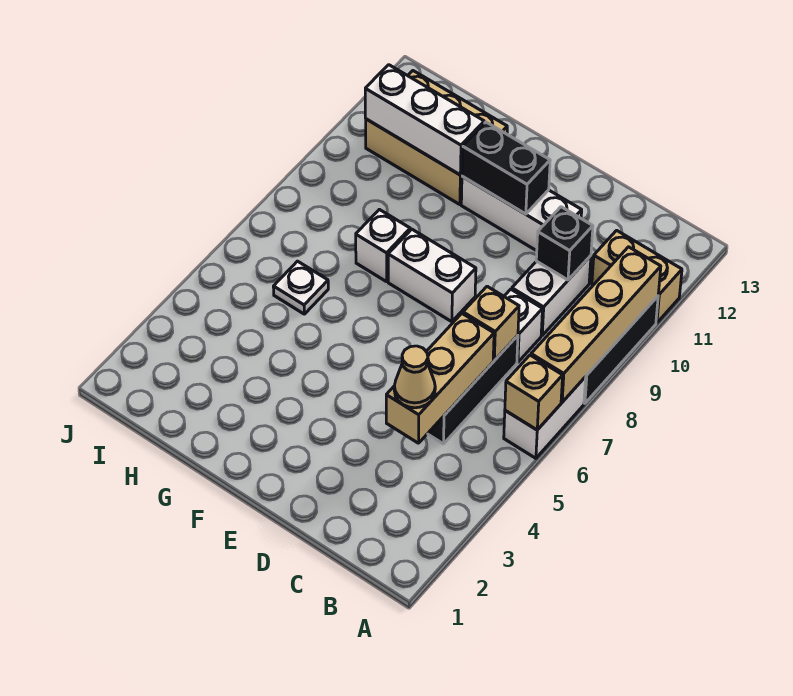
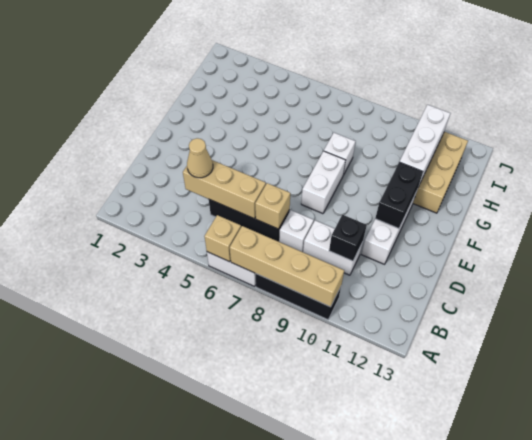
tan brick A11:B11 level 1 -> none
white plate H6 level 1 -> none

